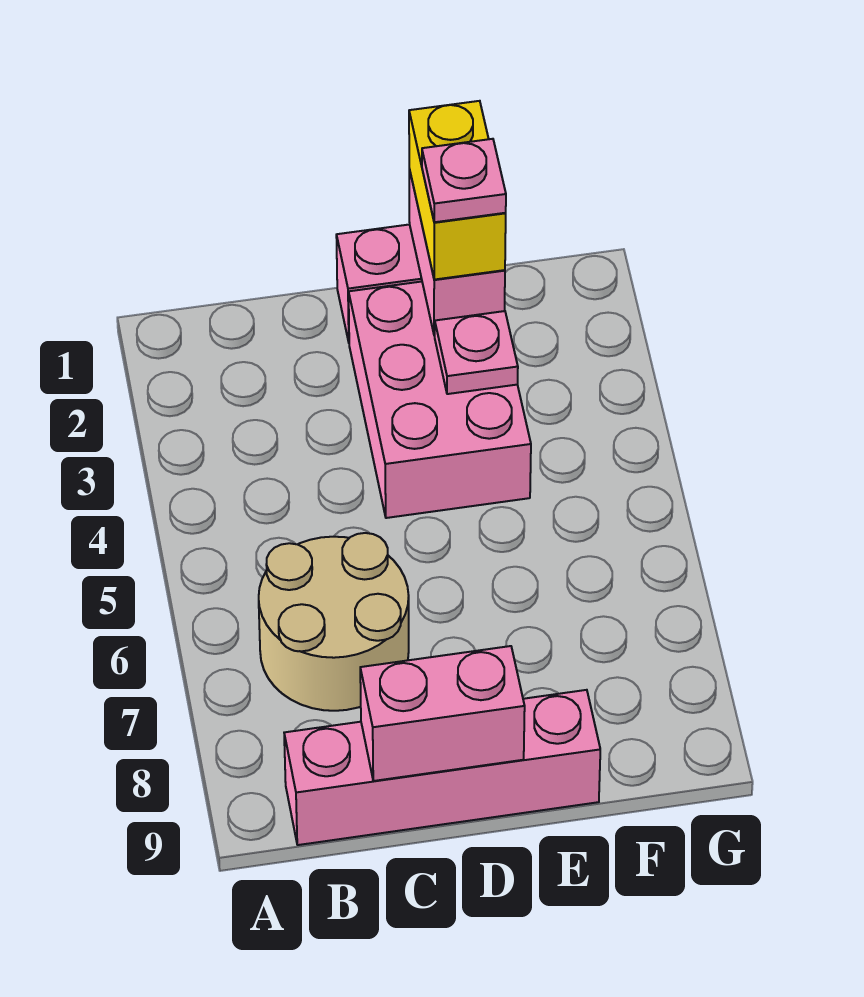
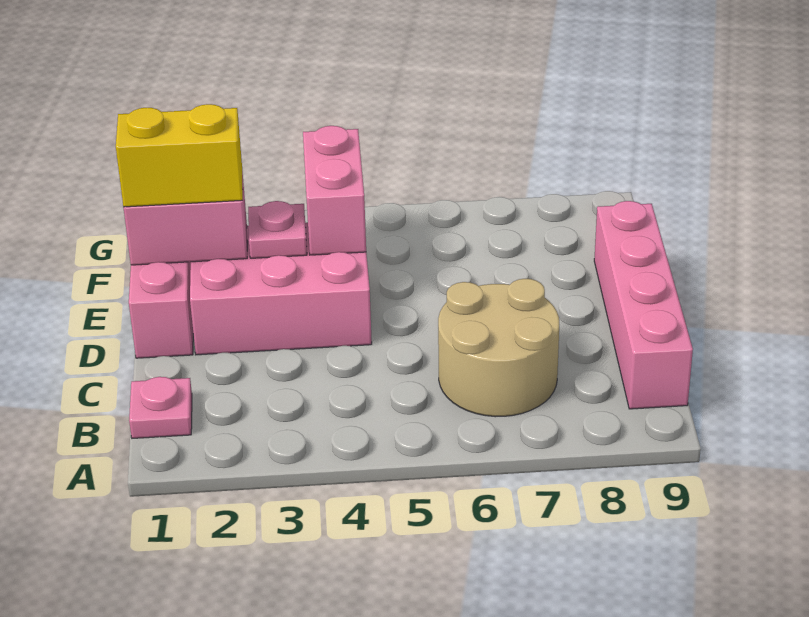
pink brick C9:D9 level 2 -> pink brick E4:F4 level 2
pink plate E2 level 4 -> pink plate B1 level 1

